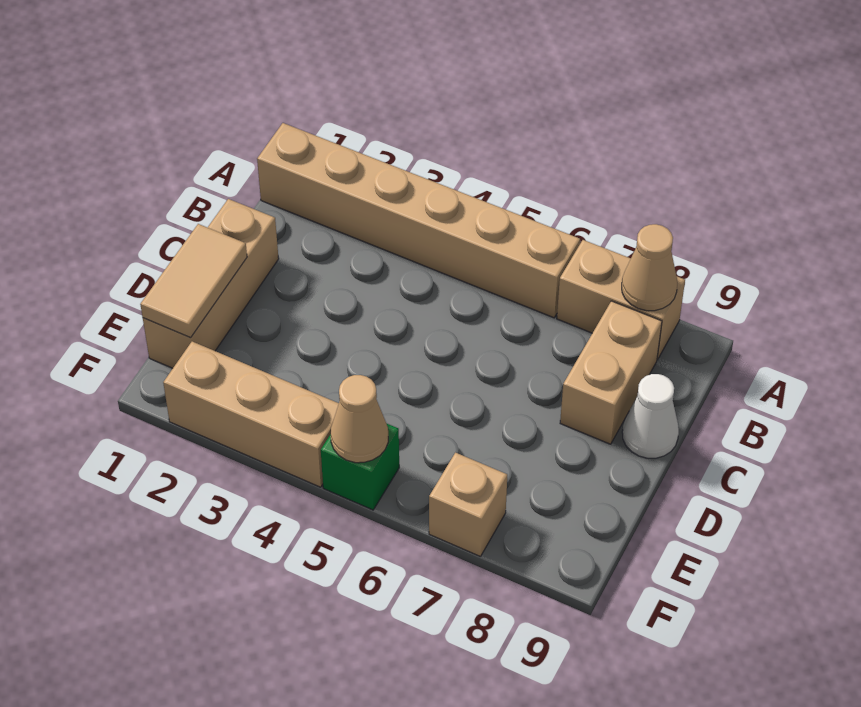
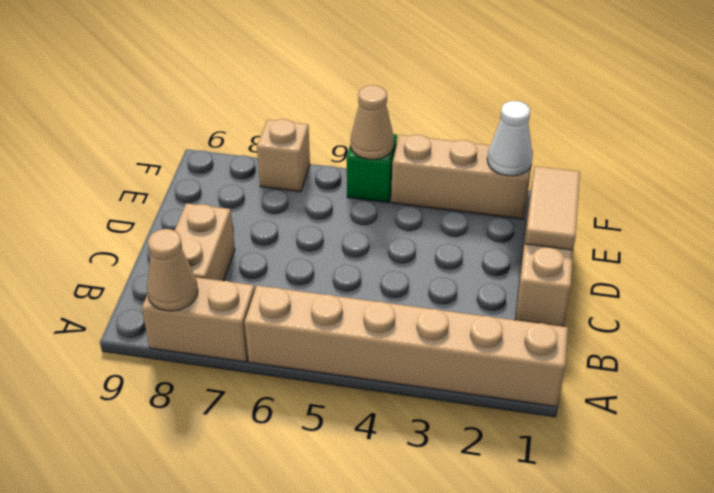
white cone C9 level 1 -> white cone F2 level 2

